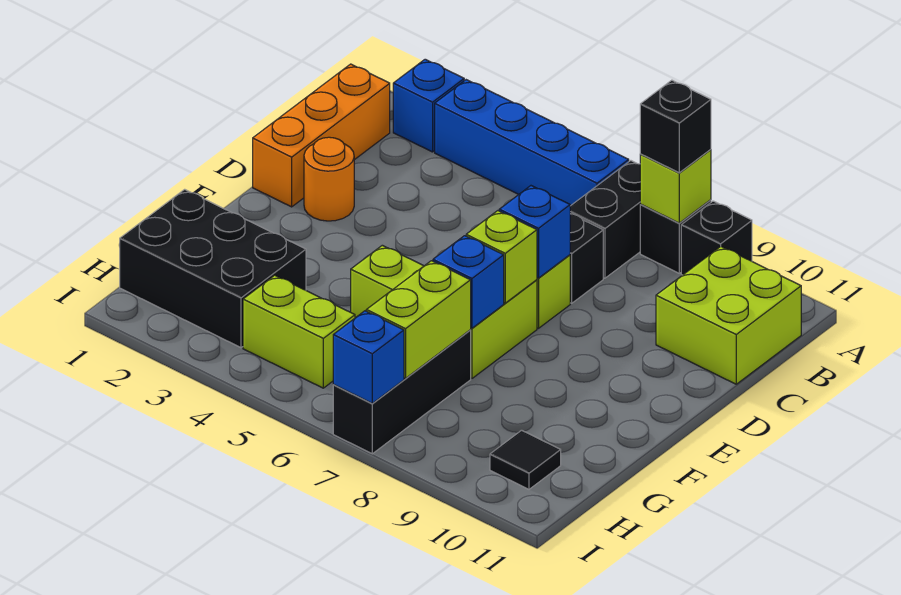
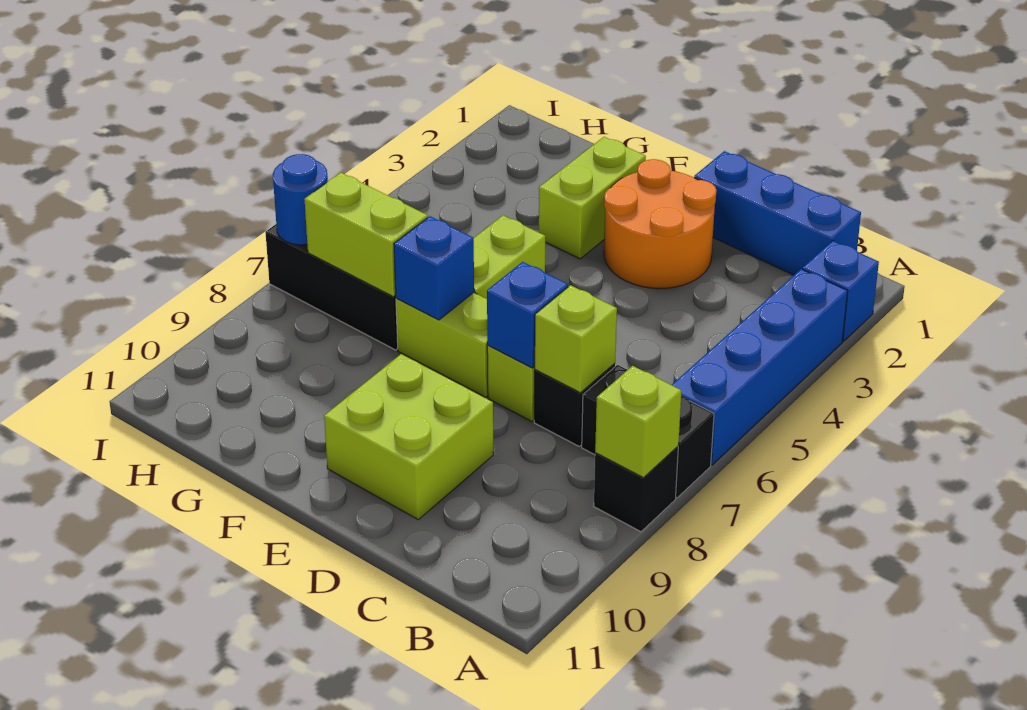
black brick A8 level 3 -> none
black brick A9 level 1 -> none
orange brick B1:D1 level 1 -> blue brick B1:D1 level 1
lime brick B10:C11 level 1 -> lime brick D9:E10 level 1
orange round brick D2 level 1 -> orange round brick D2:E3 level 1
lime brick E7 level 2 -> lime brick C7 level 2
black brick G1:H3 level 1 -> none
lime brick H4:H5 level 1 -> lime brick F2:F3 level 1
black tile H10 level 1 -> none
blue brick I7 level 2 -> blue round brick I7 level 2

